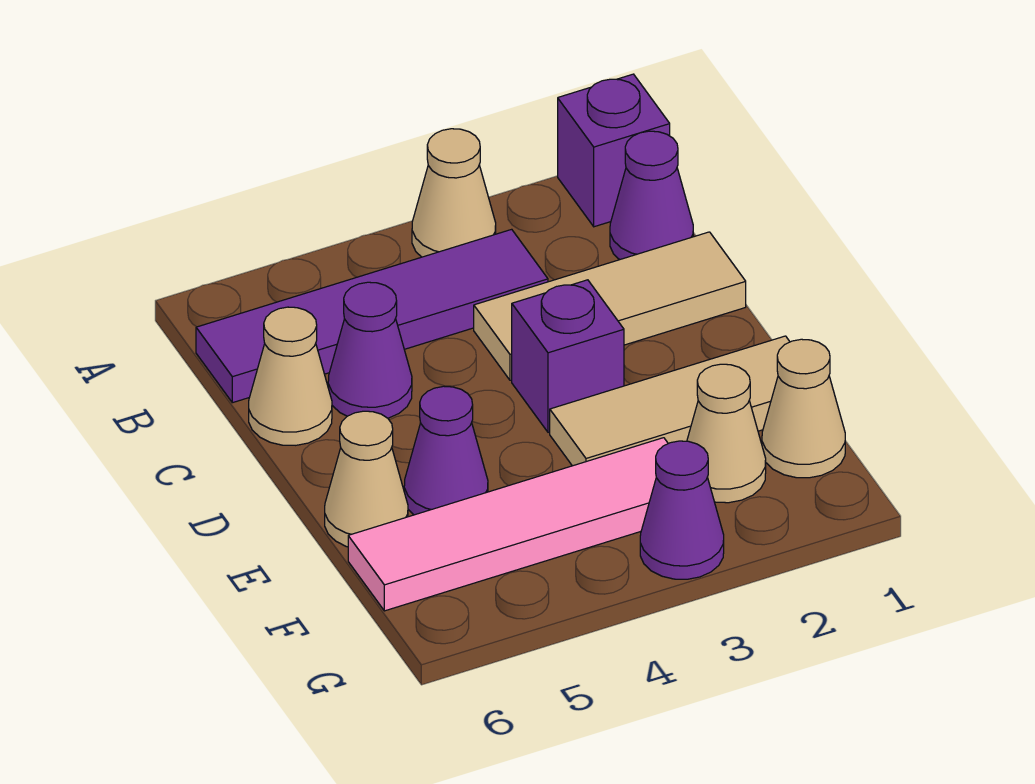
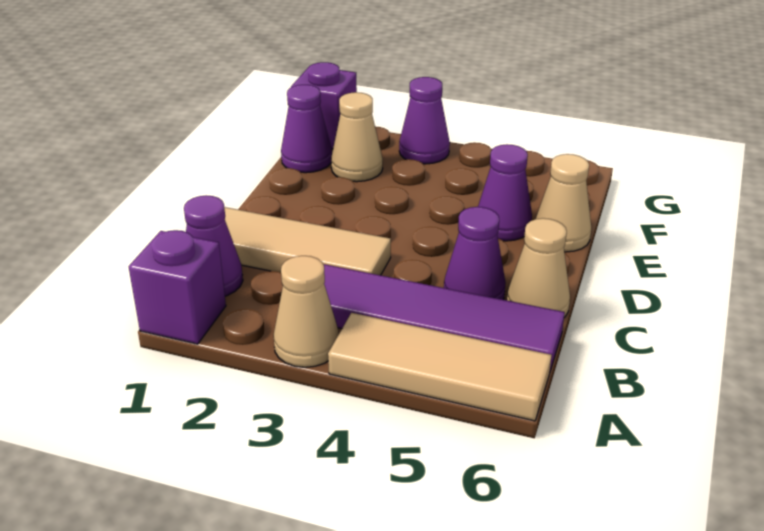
purple brick D3 level 1 -> purple brick G1 level 1
tan tile E1:E3 level 1 -> tan tile A4:A6 level 1
tan cone F1 level 1 -> purple cone F1 level 1
pink tile F3:F6 level 1 -> none

